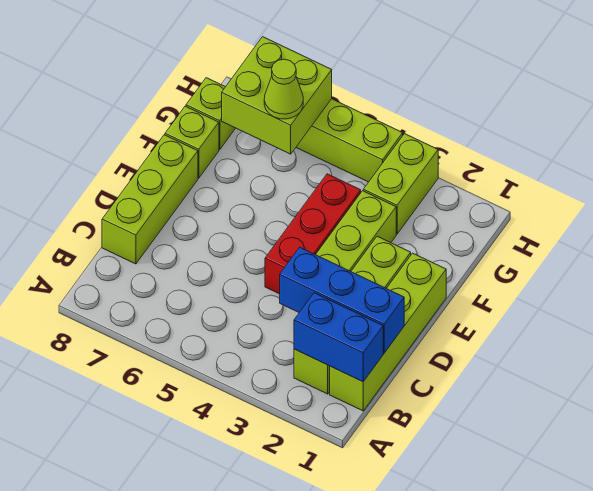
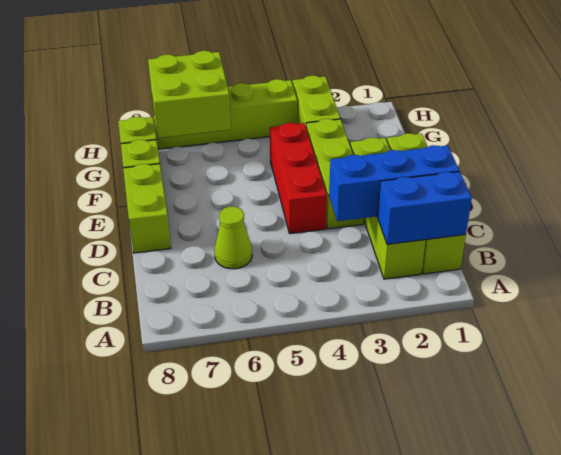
lime brick C8:E8 level 1 -> lime brick D8:E8 level 1
lime cone G6 level 3 -> lime cone C6 level 1

